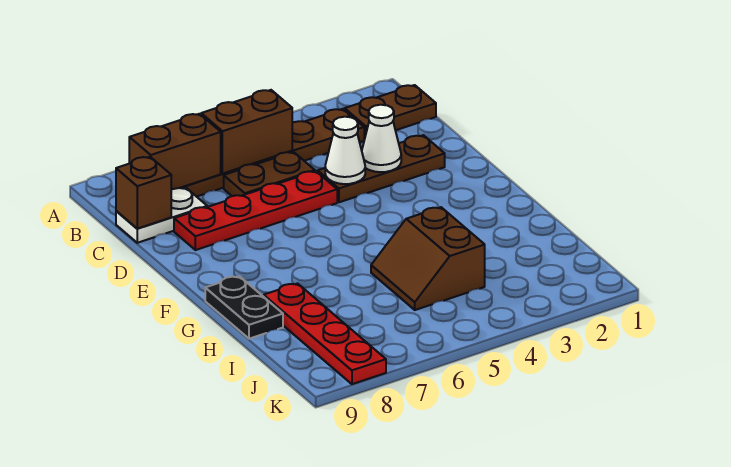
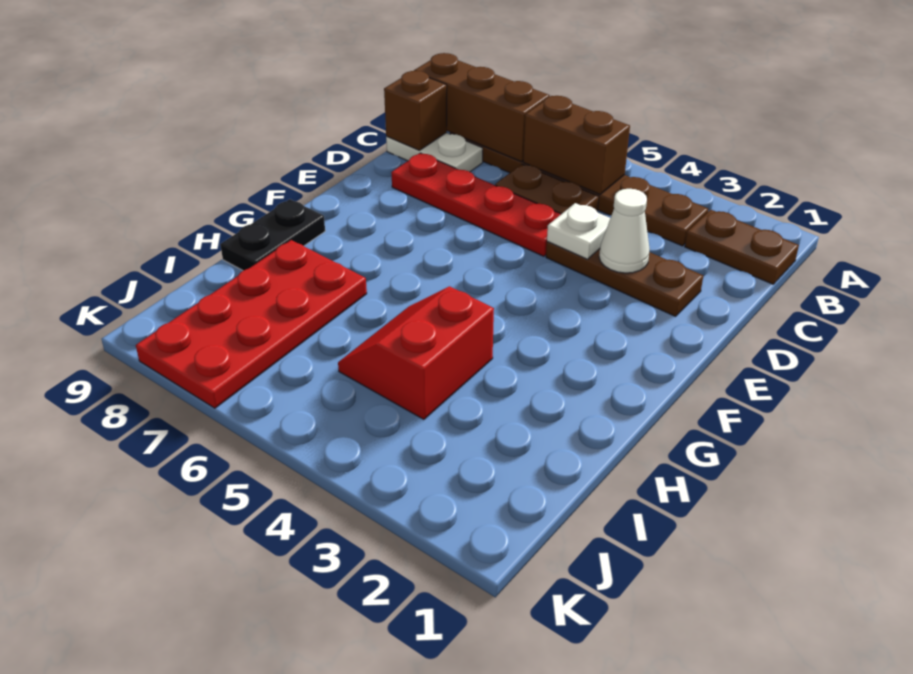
brown brick B7:B8 level 2 -> brown brick B7:B9 level 2
white cone D4 level 2 -> white plate D4 level 2
brown slope H4:I5 level 1 top 4 -> red slope H4:I5 level 1 top 4
red plate H8:K8 level 1 -> red plate H7:K8 level 1

